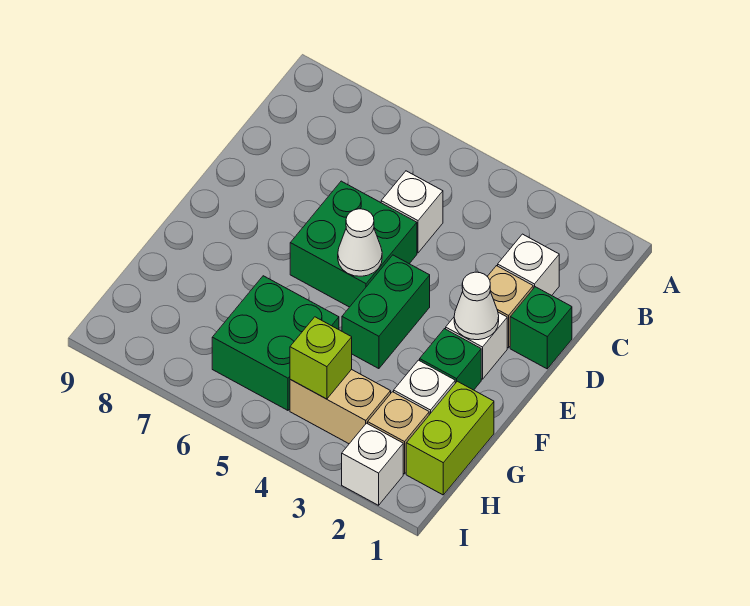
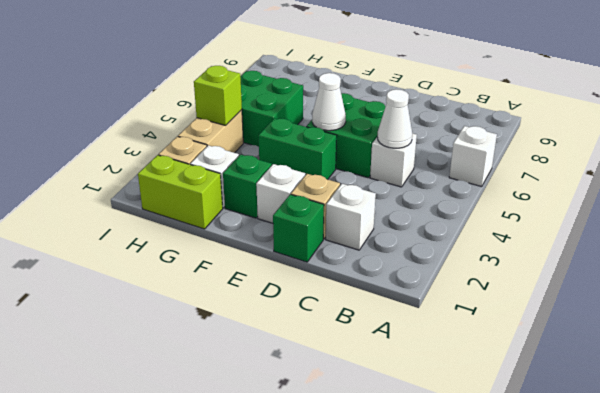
white cone E2 level 2 -> white cone C5 level 2
white brick I2 level 1 -> white brick A6 level 1

